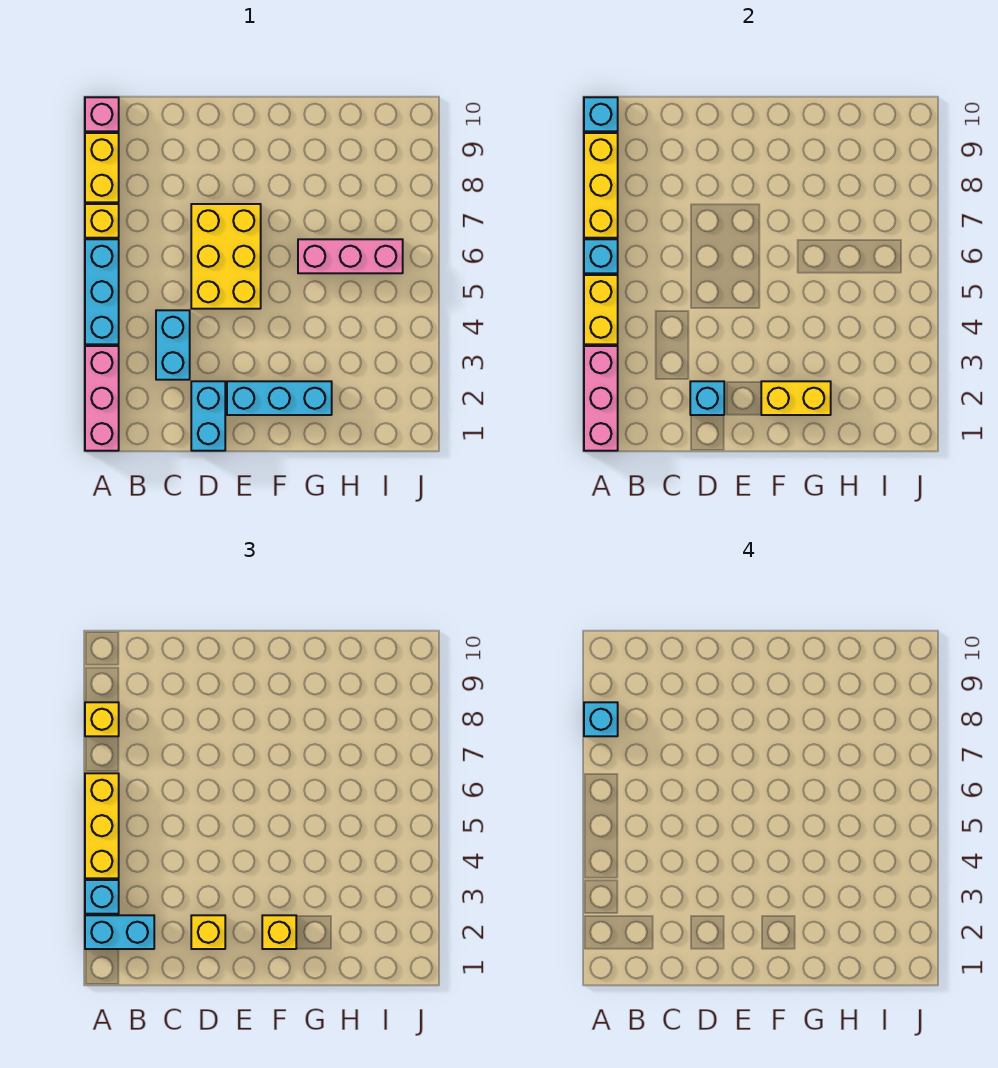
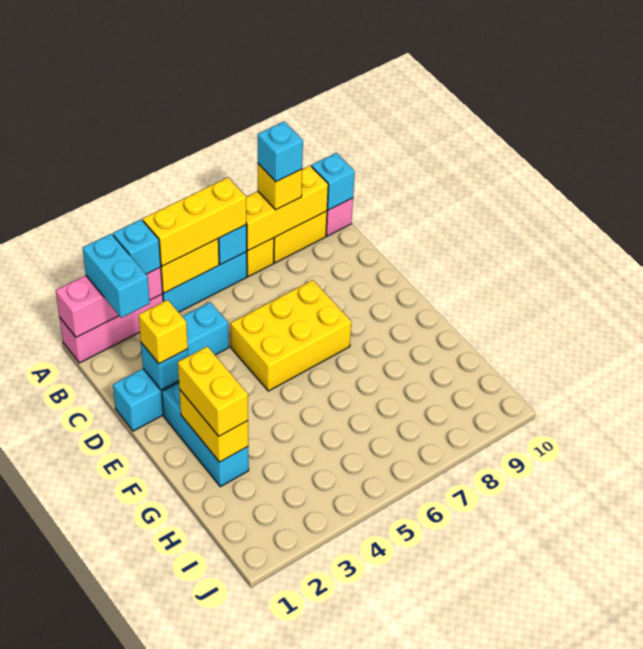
yellow brick F2 level 3 -> yellow brick F2:G2 level 3
pink brick G6:I6 level 1 -> none

